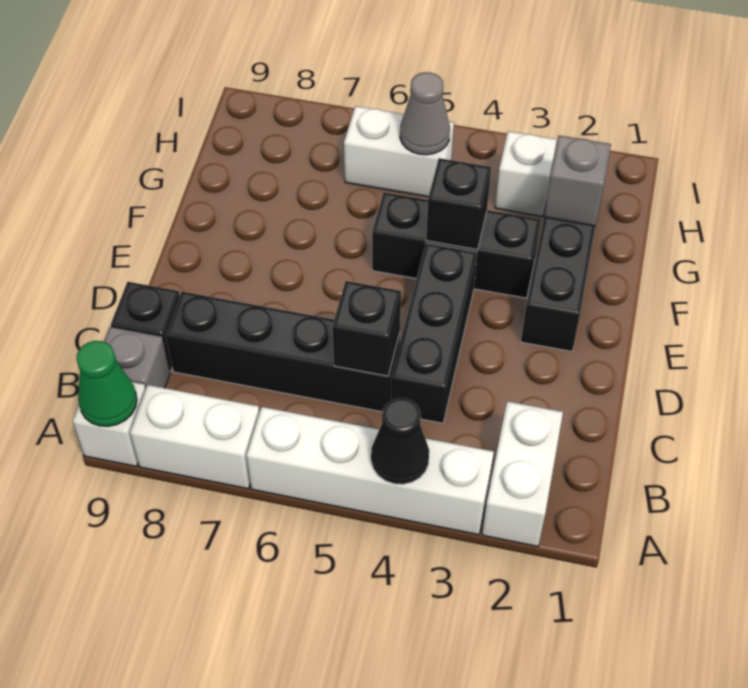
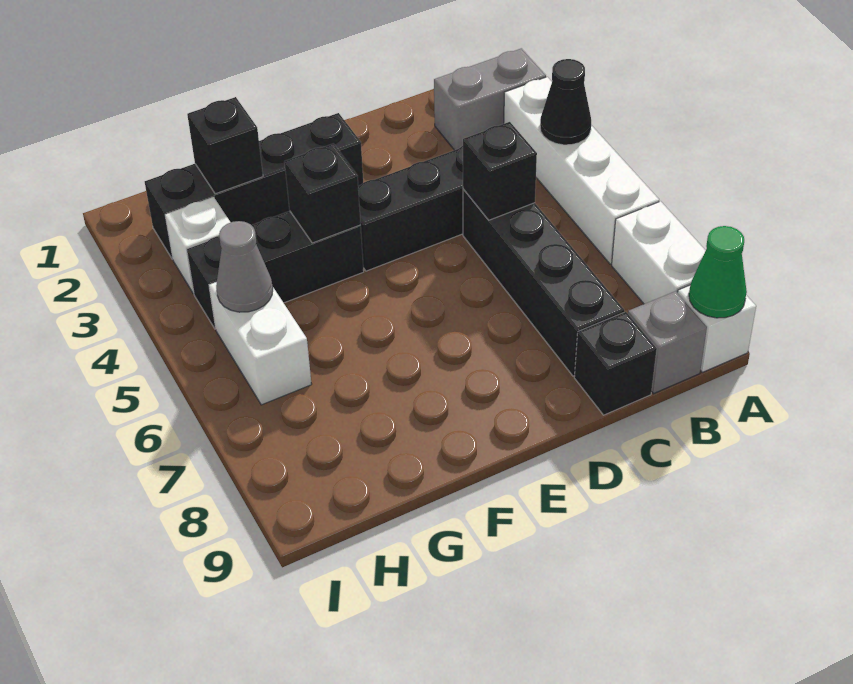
white brick A2:B2 level 1 -> grey brick A2:B2 level 1
black brick F3:F5 level 1 -> black brick F4:H4 level 1
grey brick G2 level 2 -> black brick G2 level 2

